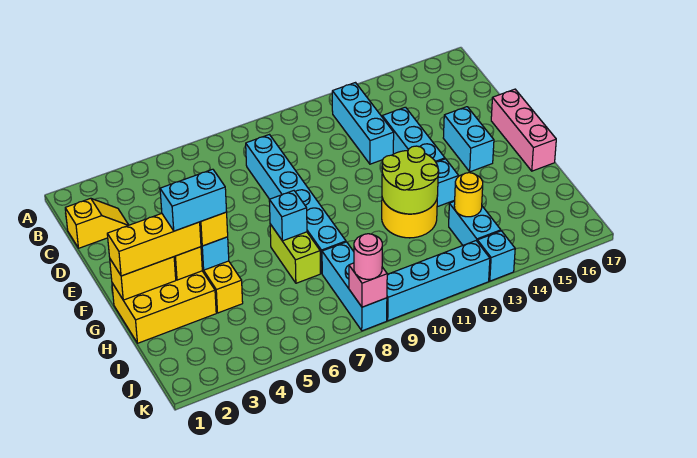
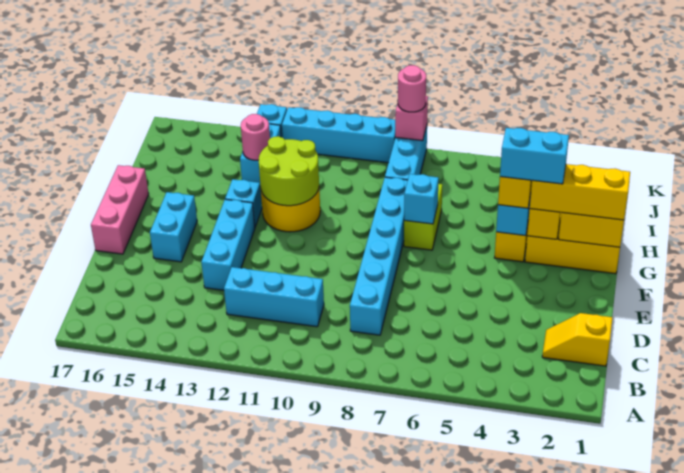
cyan brick B12:D12 level 1 -> cyan brick C10:C12 level 1
yellow round brick I13 level 2 -> pink round brick I13 level 2

